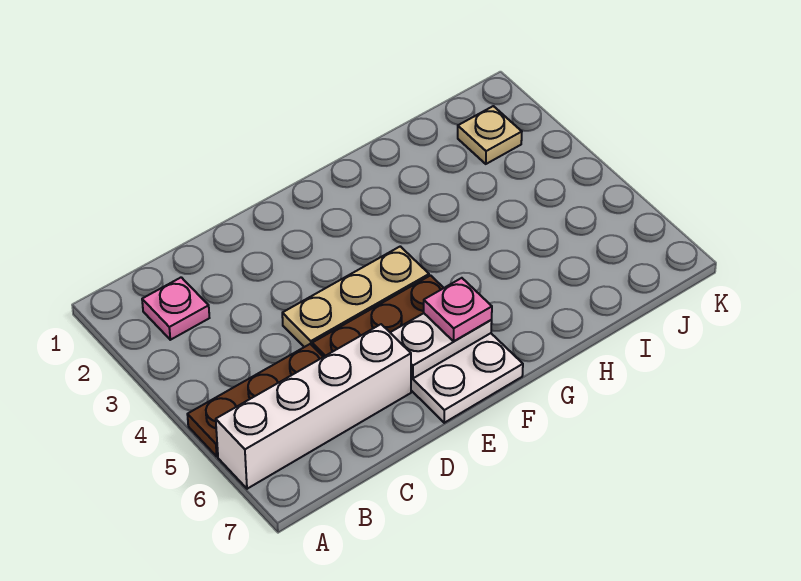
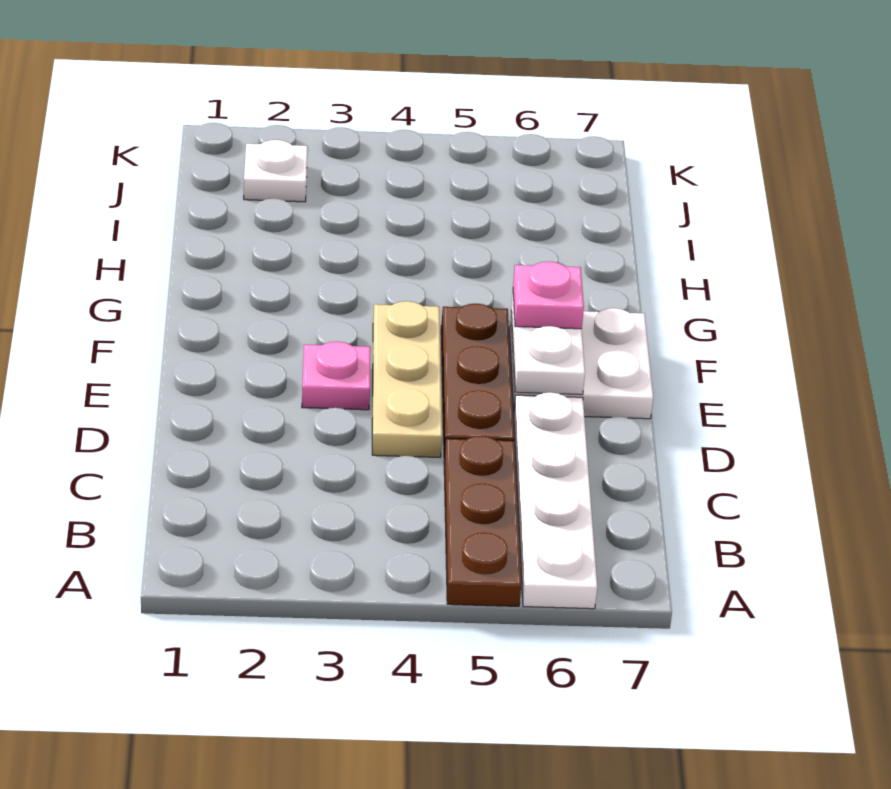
white brick A6:D6 level 1 -> white plate A6:D6 level 1
pink plate B2 level 1 -> pink plate E3 level 1
tan plate J2 level 1 -> white plate J2 level 1

